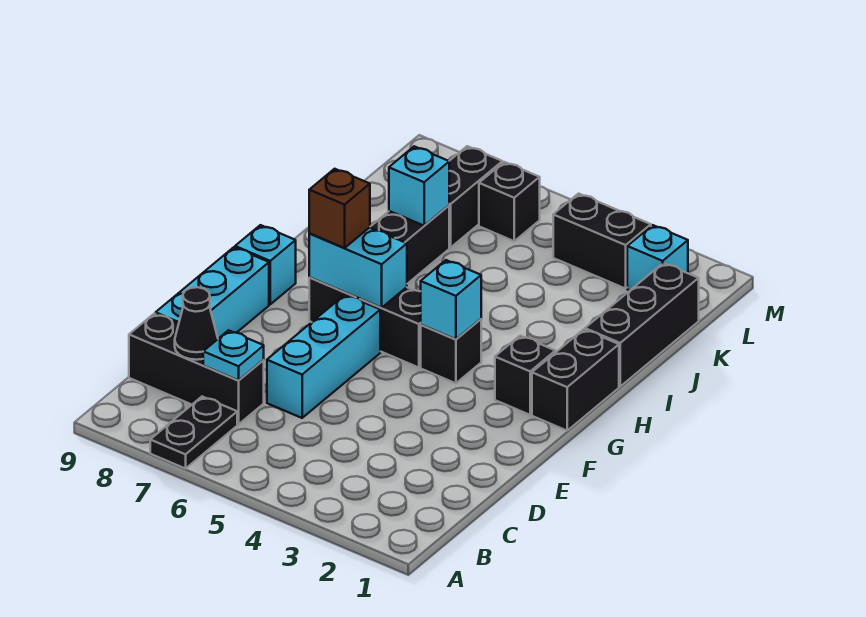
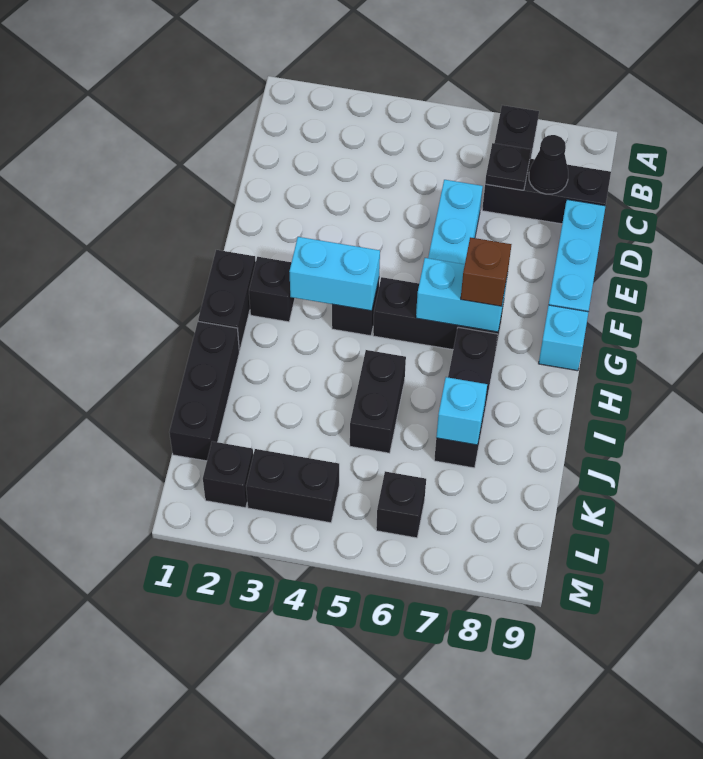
cyan plate C7 level 2 -> black plate C7 level 2
cyan brick G4 level 2 -> cyan brick G3:G4 level 2
black brick K7:L7 level 1 -> black brick I5:J5 level 1
cyan brick L2 level 1 -> black brick L2 level 1

